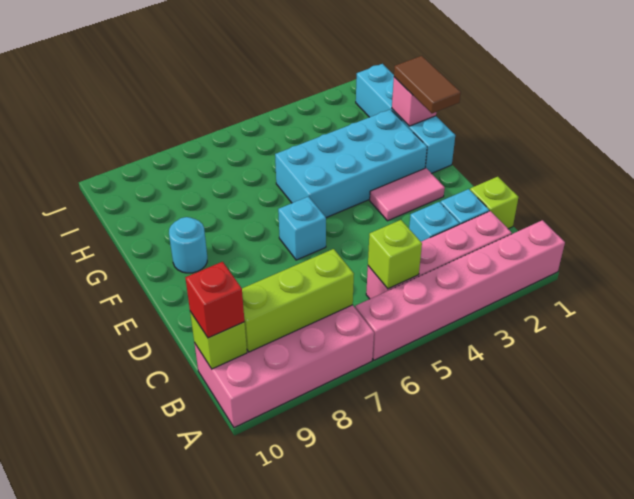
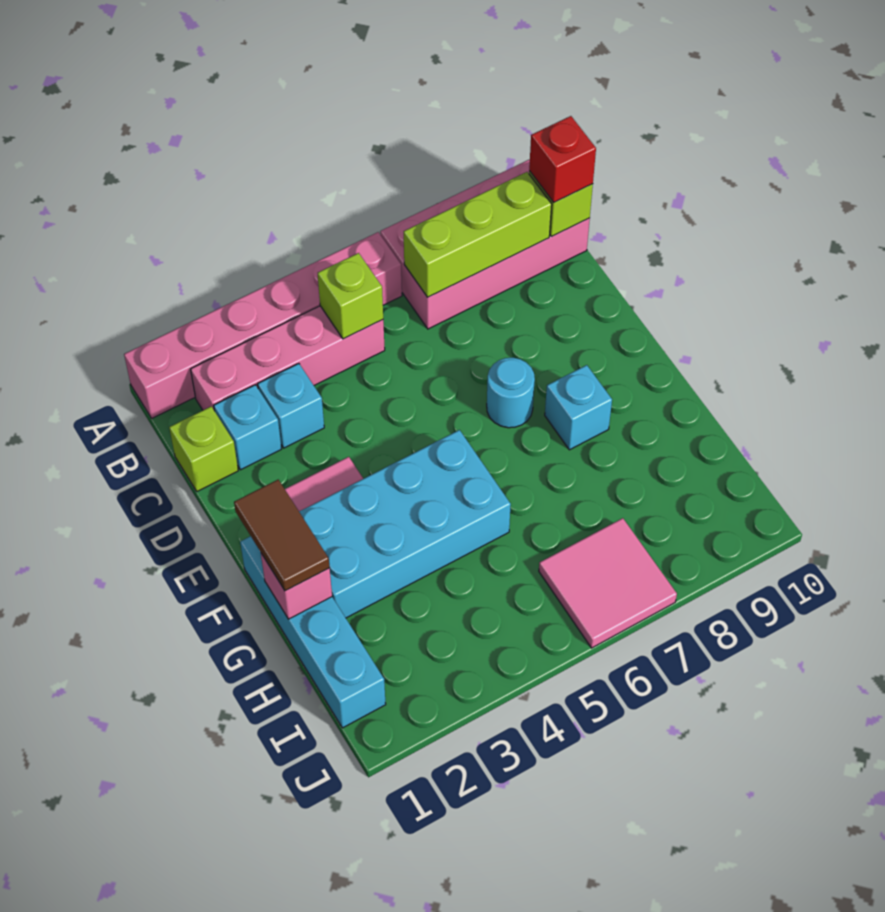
cyan brick E6 level 1 -> cyan brick F8 level 1
cyan round brick F9 level 1 -> cyan round brick E7 level 1
none -> pink tile I6:J7 level 1

